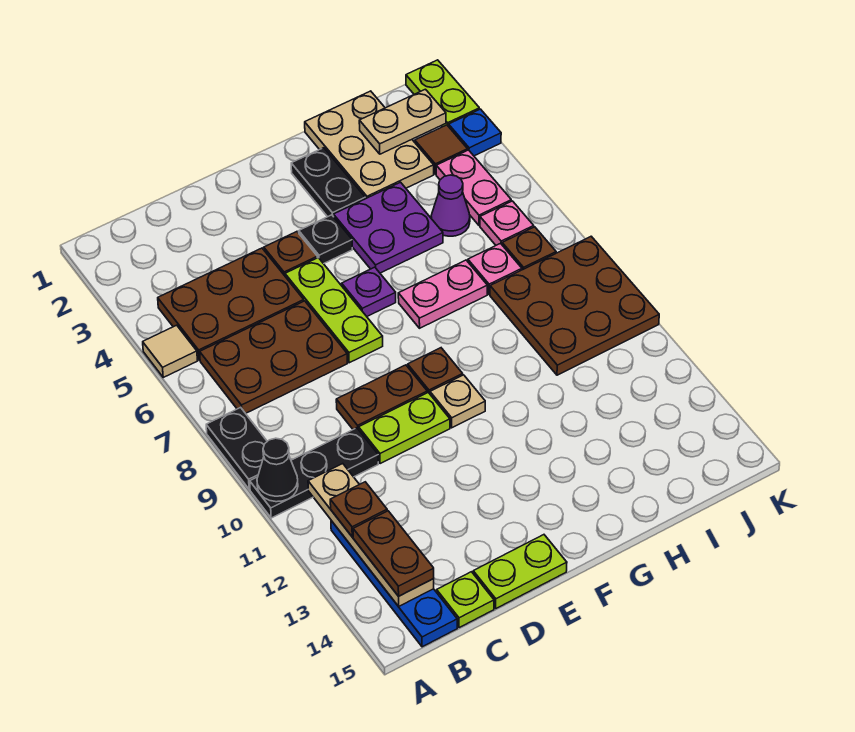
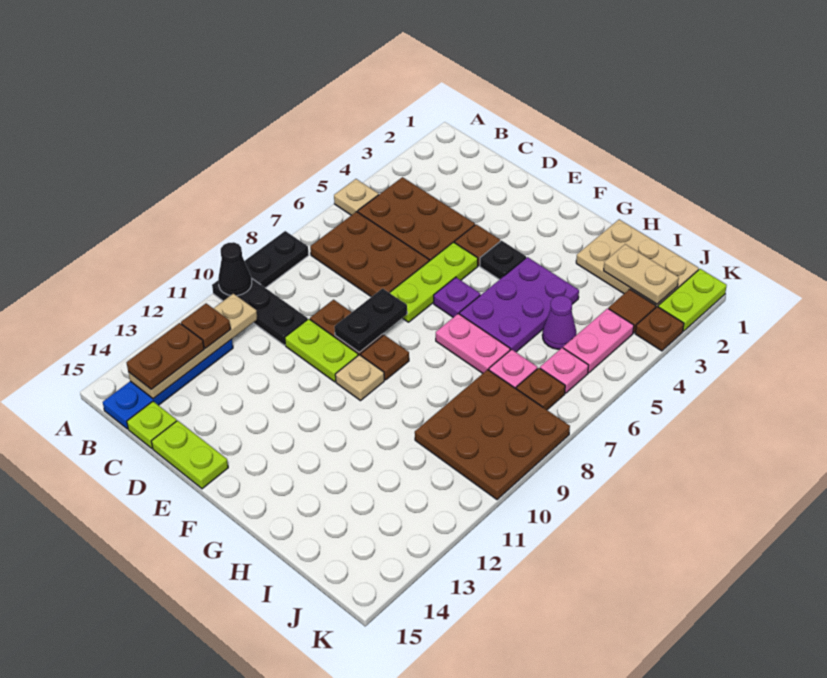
tan tile A5 level 1 -> tan plate A5 level 1
black plate G2:G3 level 1 -> black plate E8:E9 level 2
purple plate G4:H5 level 1 -> purple plate G4:H6 level 1
tan plate H1:I3 level 1 -> tan plate H1:J2 level 1
blue plate K3 level 1 -> brown plate K3 level 1

